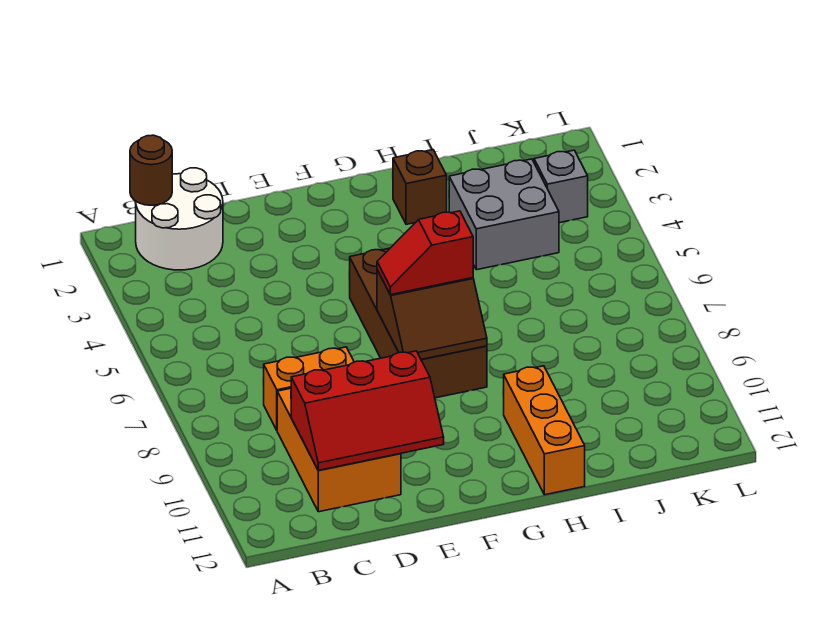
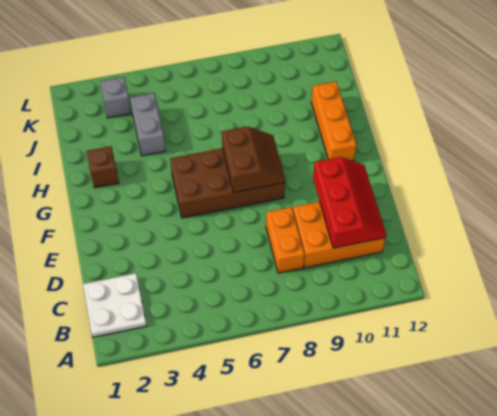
white round brick B1:C2 level 1 -> white plate B1:C2 level 1
brown round brick B1 level 2 -> none
red slope F7:G7 level 3 top G -> none
orange brick H10:H12 level 1 -> orange brick G11:I11 level 1
grey brick I3:J4 level 1 -> grey brick I4:J4 level 1

